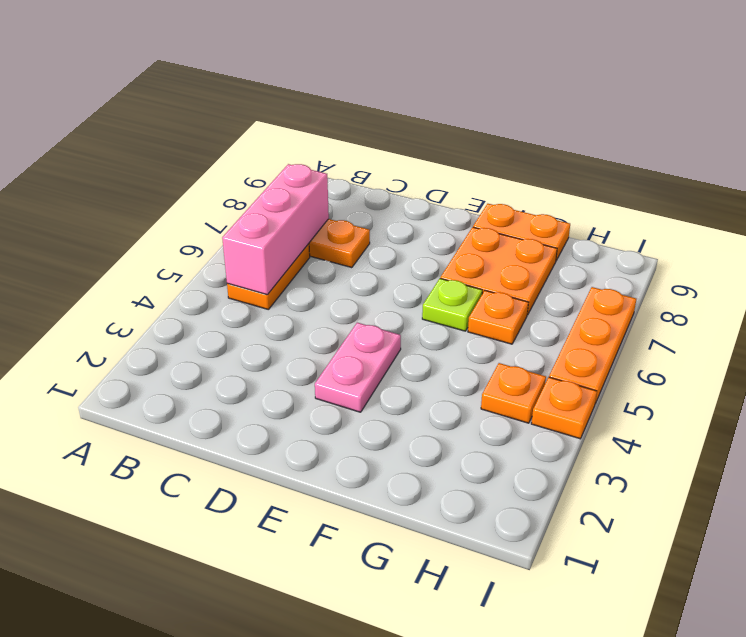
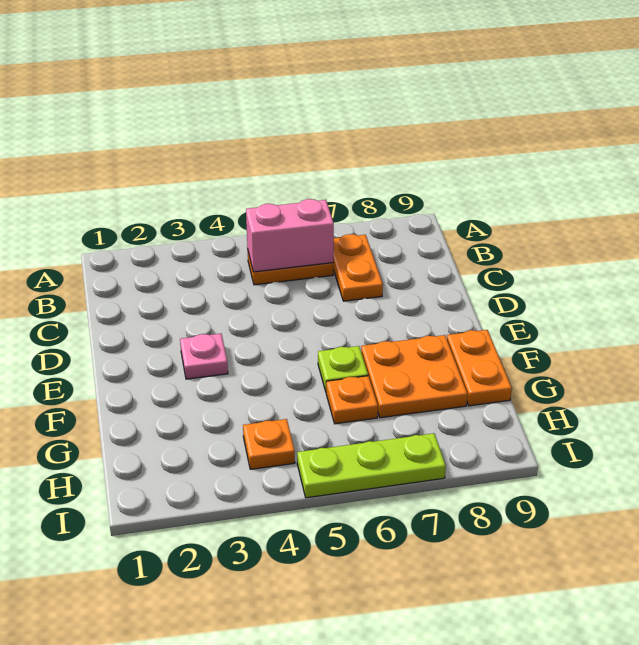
pink brick B5:B7 level 2 -> pink brick B5:B6 level 2
pink plate E3:E4 level 1 -> pink plate E3 level 1
orange plate I4 level 1 -> none
orange plate I5:I7 level 1 -> lime plate I5:I7 level 1

